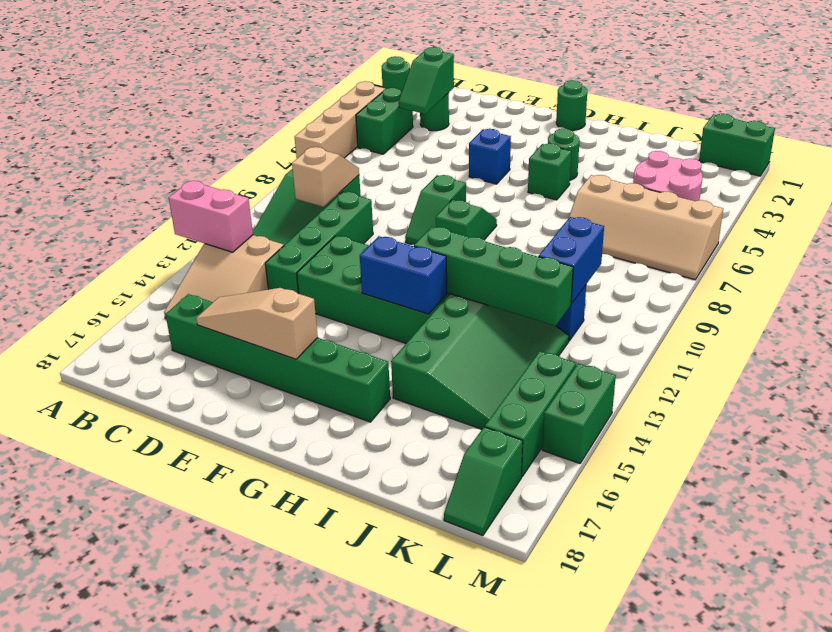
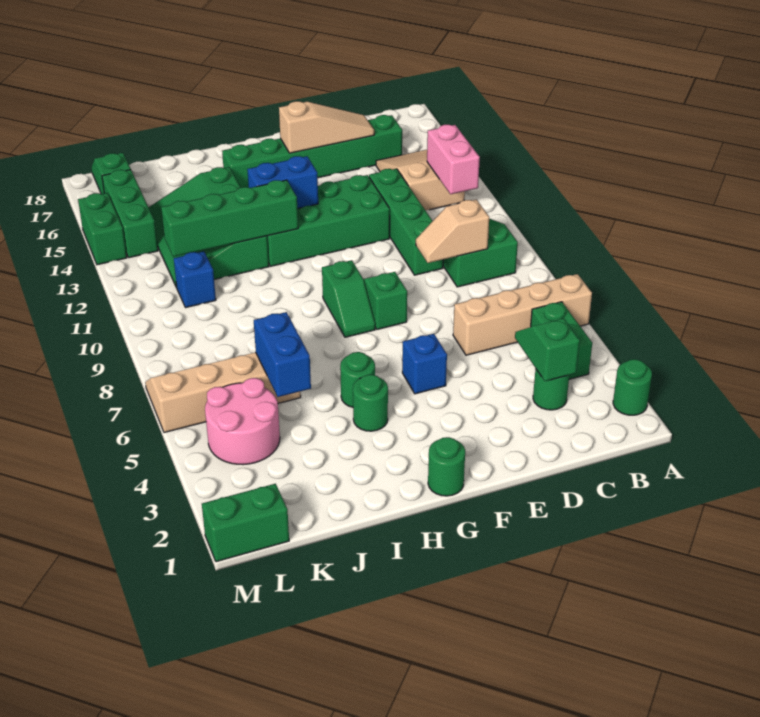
tan brick A4:A7 level 1 -> tan brick A6:D6 level 1
pink brick A13:B13 level 2 -> pink brick B12:B13 level 2
tan slope C9:C10 level 2 top 10 -> tan slope C9:D9 level 2 top C
green brick H5 level 1 -> green round brick H5 level 1
blue brick K10:K11 level 2 -> blue brick J5:J6 level 2

